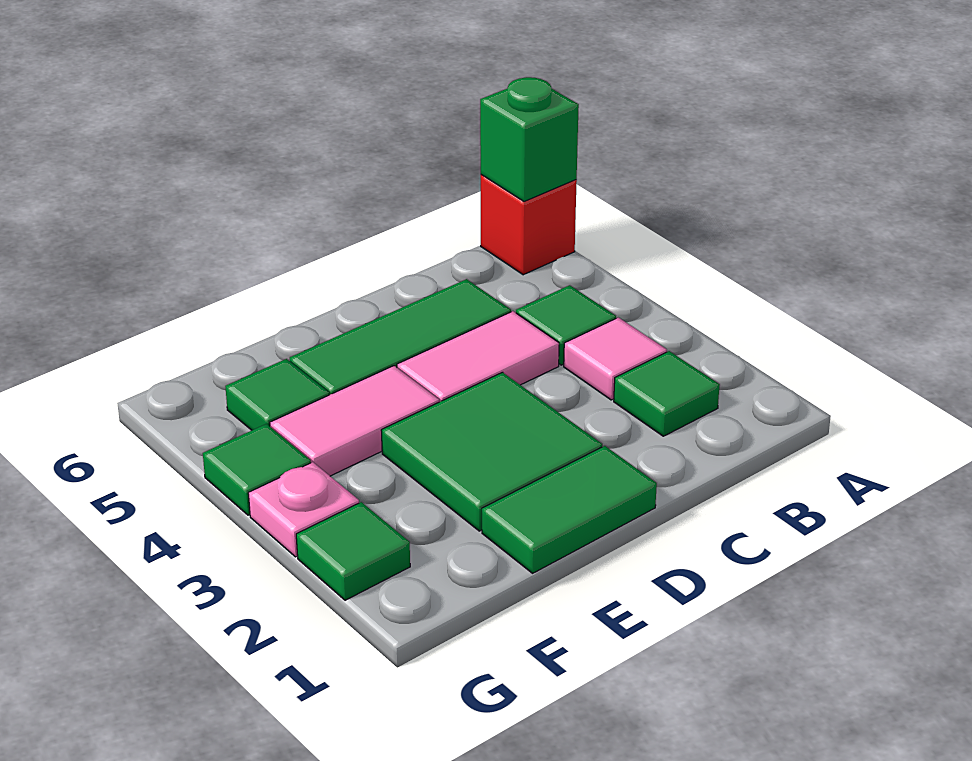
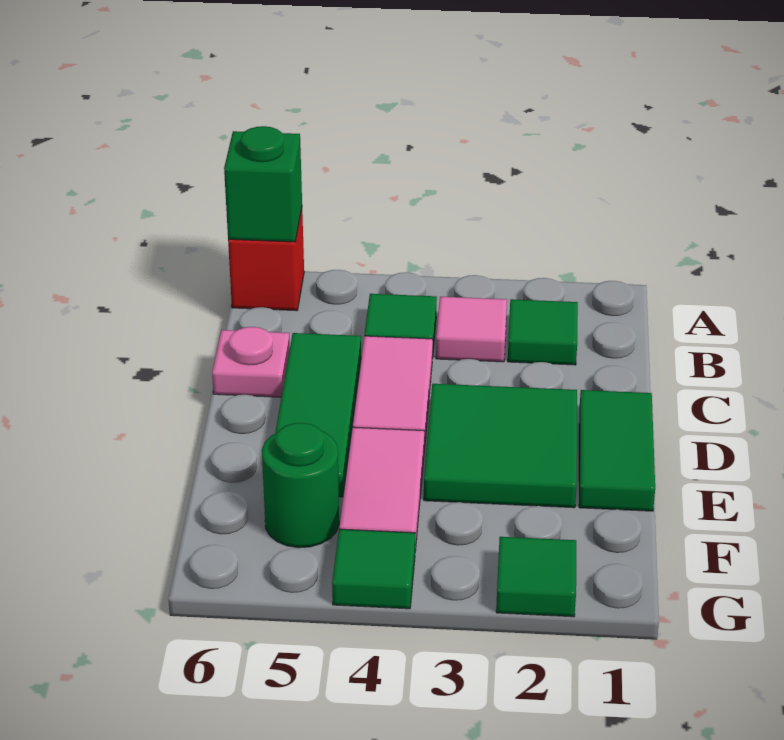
green tile F5 level 1 -> green round brick F5 level 1
pink plate G3 level 1 -> pink plate C6 level 1

